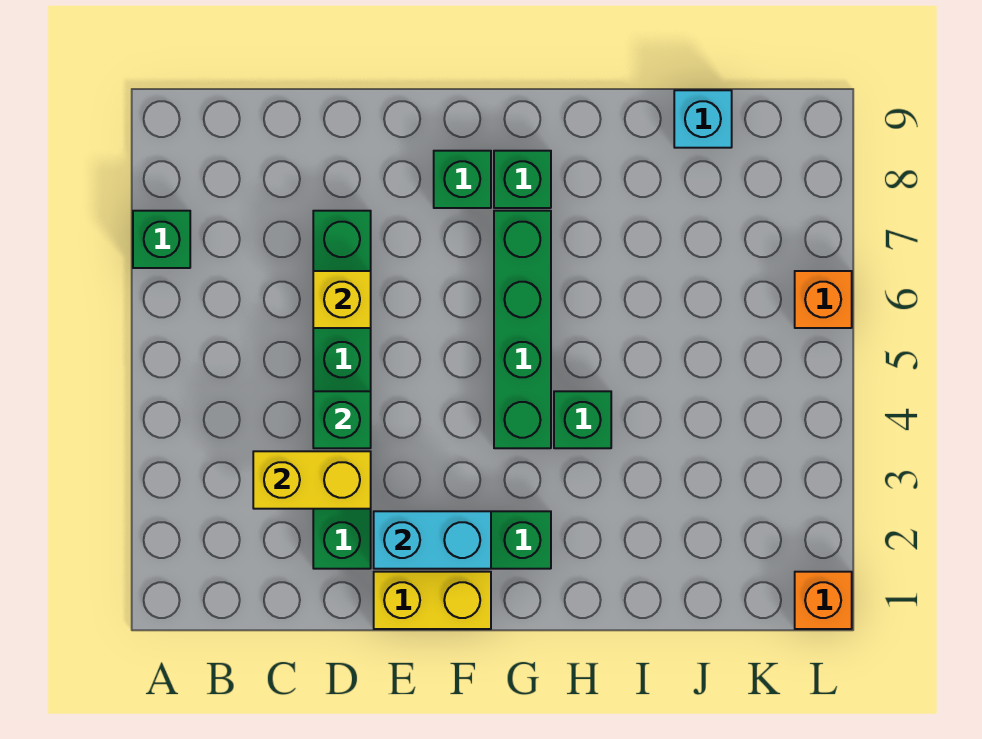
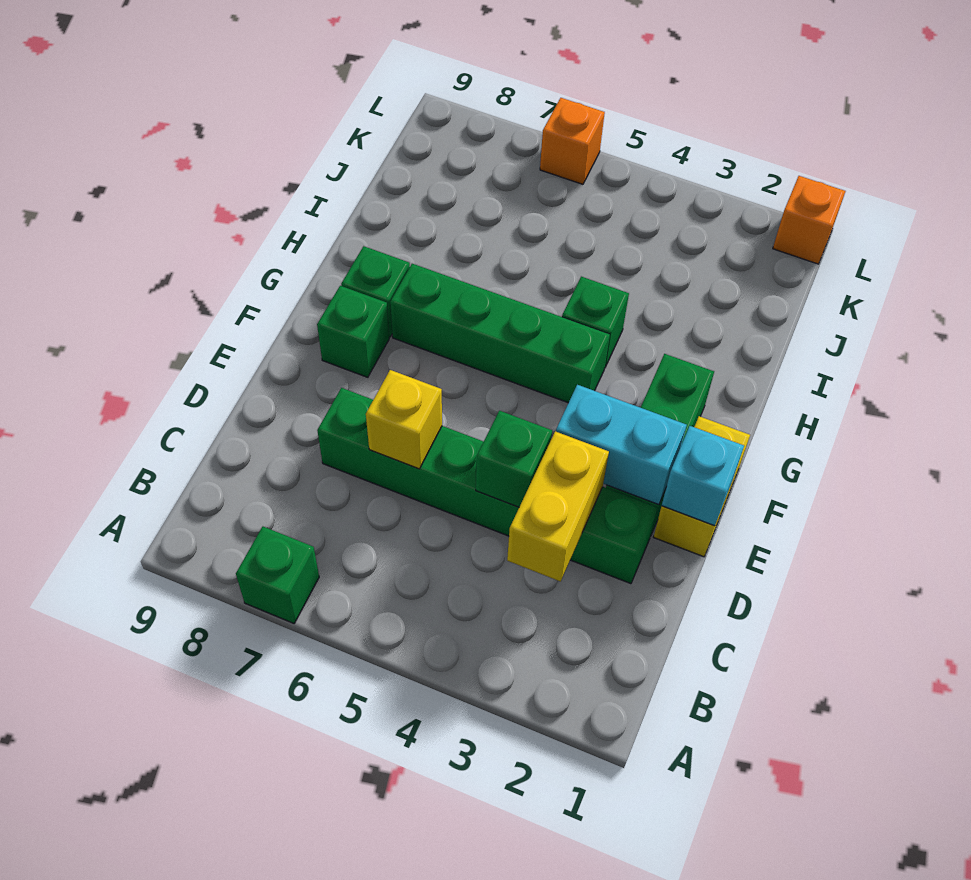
cyan brick E2:F2 level 2 -> cyan brick E2:E3 level 2
cyan brick J9 level 1 -> cyan brick E1 level 2

